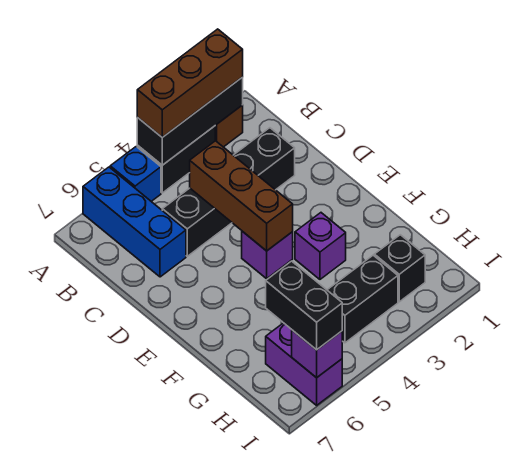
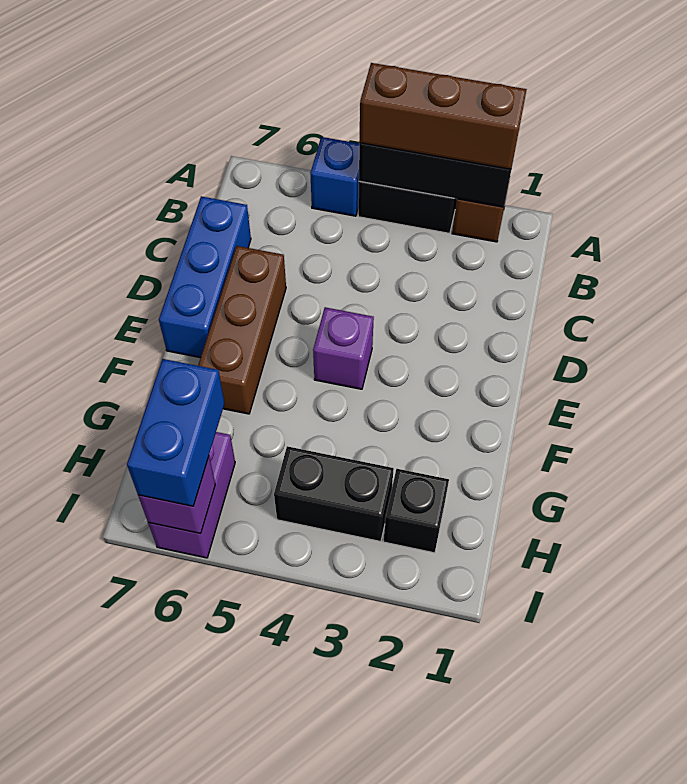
blue brick A6:C6 level 1 -> blue brick C7:E7 level 1
black brick C2:C5 level 1 -> none
brown brick C4:E4 level 2 -> brown brick D6:F6 level 1
purple brick F3 level 1 -> none
black brick H6:I6 level 3 -> blue brick H6:I6 level 3

